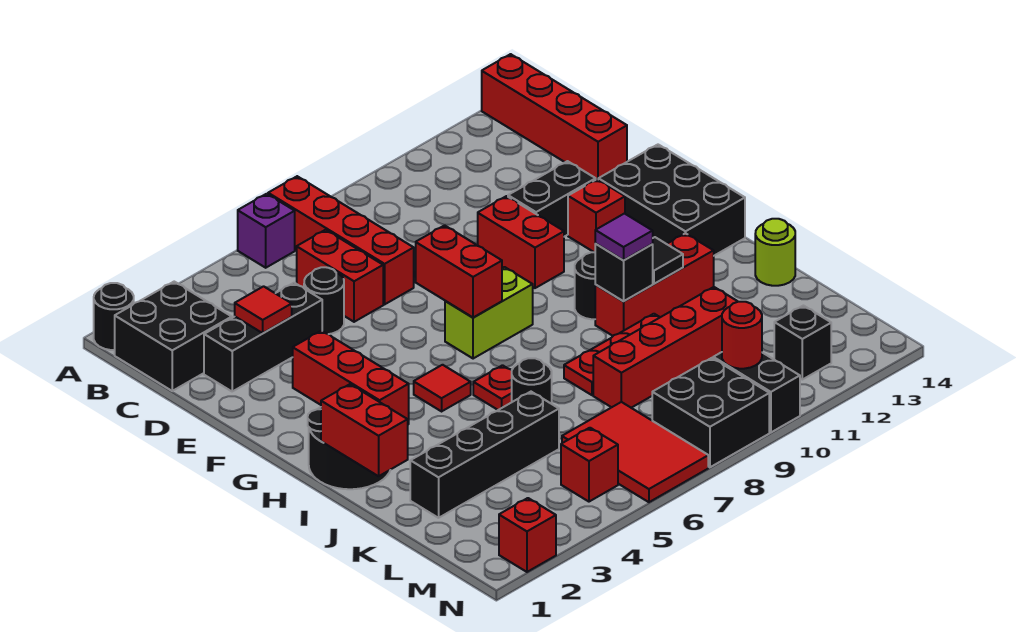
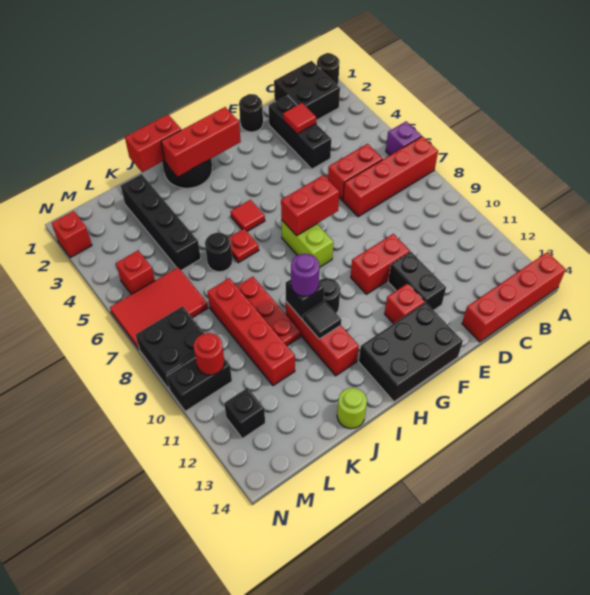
black round brick D5 level 1 -> black round brick E1 level 1
purple tile I10 level 3 -> purple round brick I10 level 3

